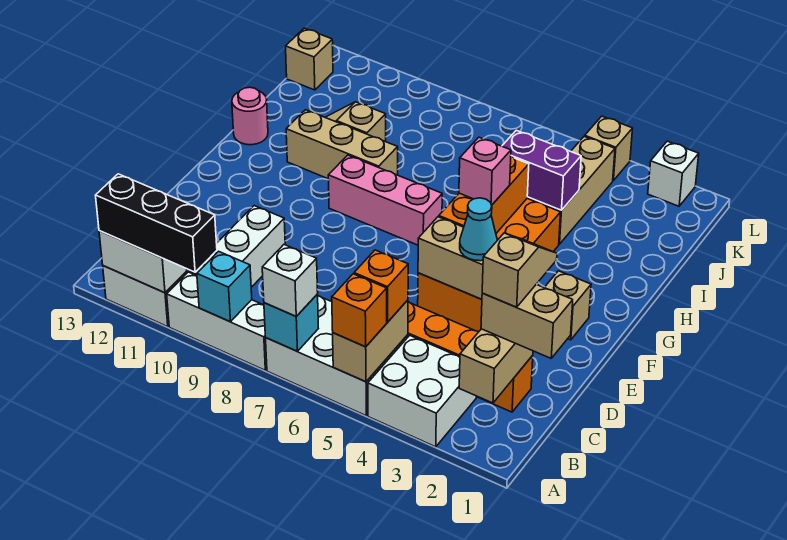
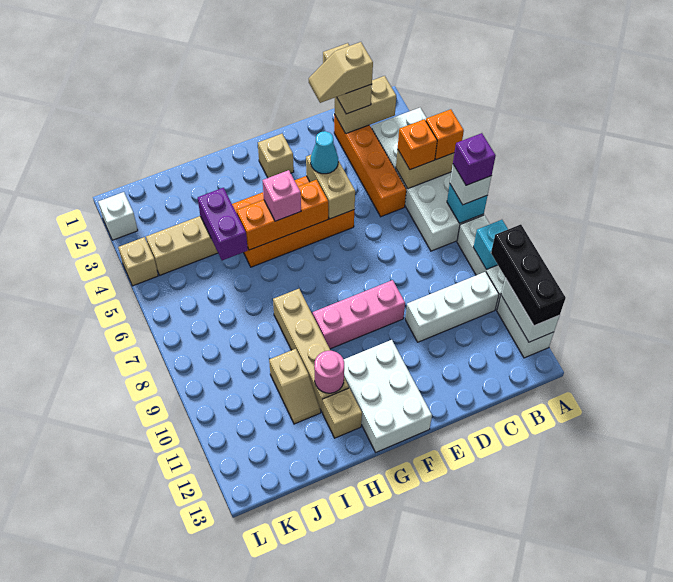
none -> purple brick A7 level 4
none -> white brick F11:G13 level 1
pink brick G7:G9 level 1 -> pink brick E9:G9 level 1
tan brick H9:H11 level 1 -> tan brick H8:H11 level 1
pink round brick H13 level 1 -> pink round brick H11 level 2
tan brick K13 level 1 -> tan brick H12 level 1

